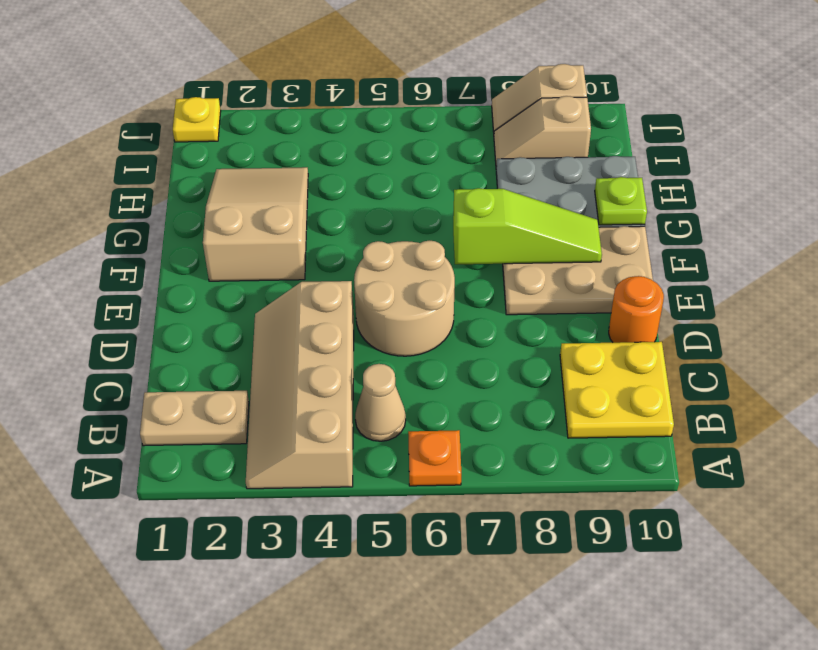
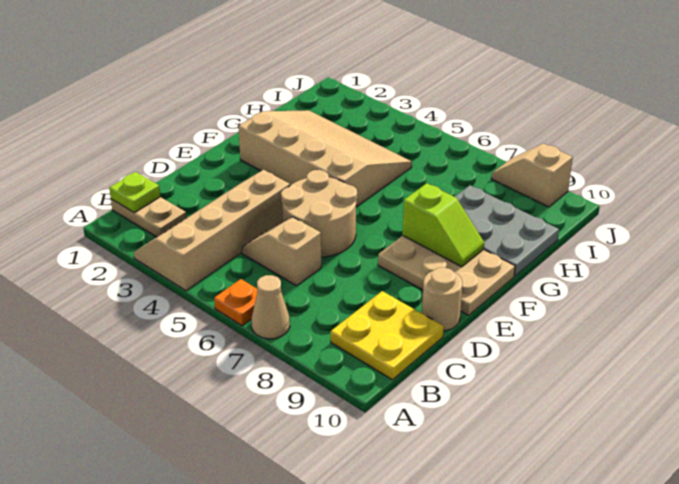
tan cone B5 level 1 -> tan cone A7 level 1
orange round brick D10 level 1 -> tan round brick D10 level 1
tan slope F2:H3 level 1 top F -> tan slope F2:H5 level 1 top F
lime slope F7:F9 level 2 top 7 -> lime slope F8:F9 level 2 top 8
lime plate G10 level 2 -> lime plate B1 level 2
tan slope I8:I9 level 1 top 9 -> tan slope C5:C6 level 1 top 6
yellow plate J1 level 1 -> none

